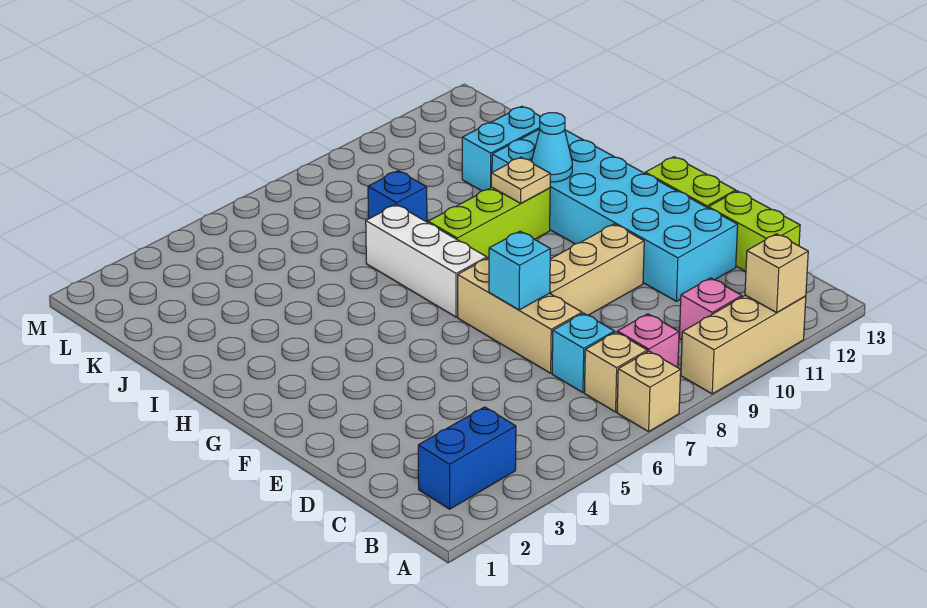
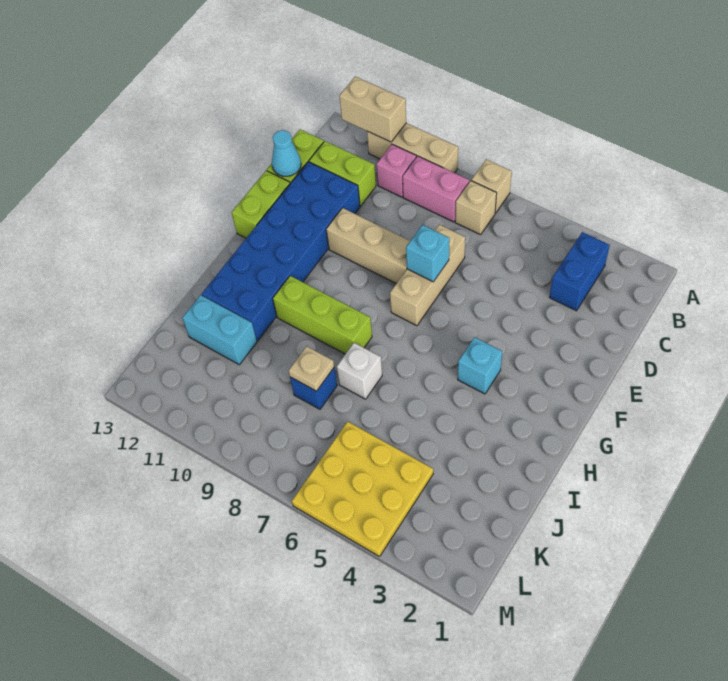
tan brick A11 level 2 -> tan brick A11:A12 level 2
blue brick B2:B3 level 1 -> blue brick B3:C3 level 1
pink brick B8 level 1 -> pink brick B8:B9 level 1
cyan brick C7 level 1 -> cyan brick G4 level 1
none -> lime brick C11:C12 level 1
cyan brick D11:I12 level 1 -> blue brick D11:I12 level 1
white brick G7:I7 level 1 -> white brick I7 level 1
tan plate H10 level 2 -> tan plate J8 level 2
cyan cone H11 level 2 -> cyan cone D13 level 2
none -> yellow plate K4:M6 level 1

